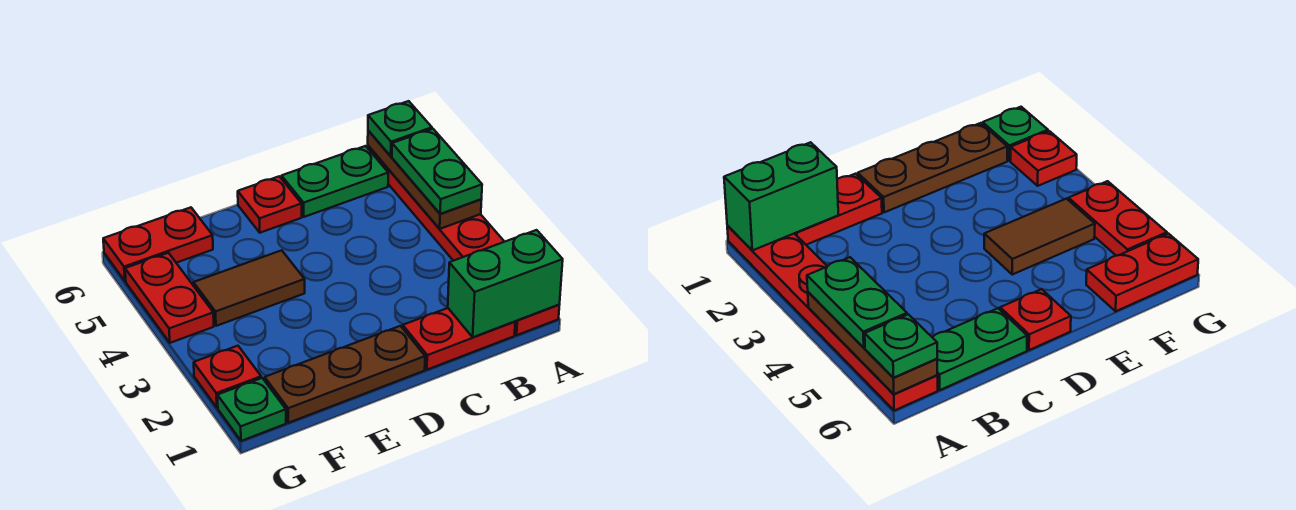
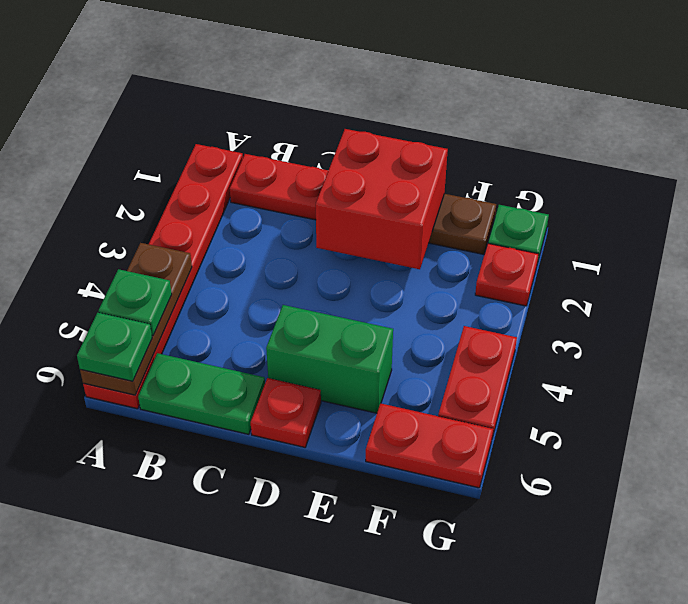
green brick A1:B1 level 2 -> green brick D5:E5 level 1
green plate A4:A5 level 3 -> green plate A5 level 3
none -> red brick D1:E2 level 2
brown tile E4:F4 level 1 -> none

